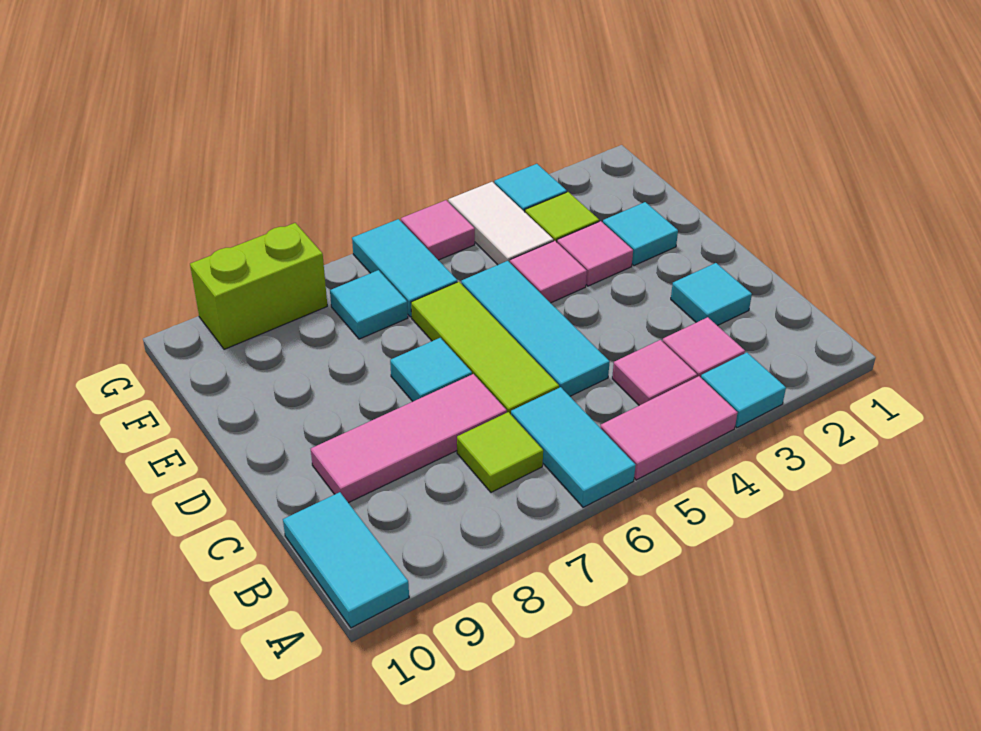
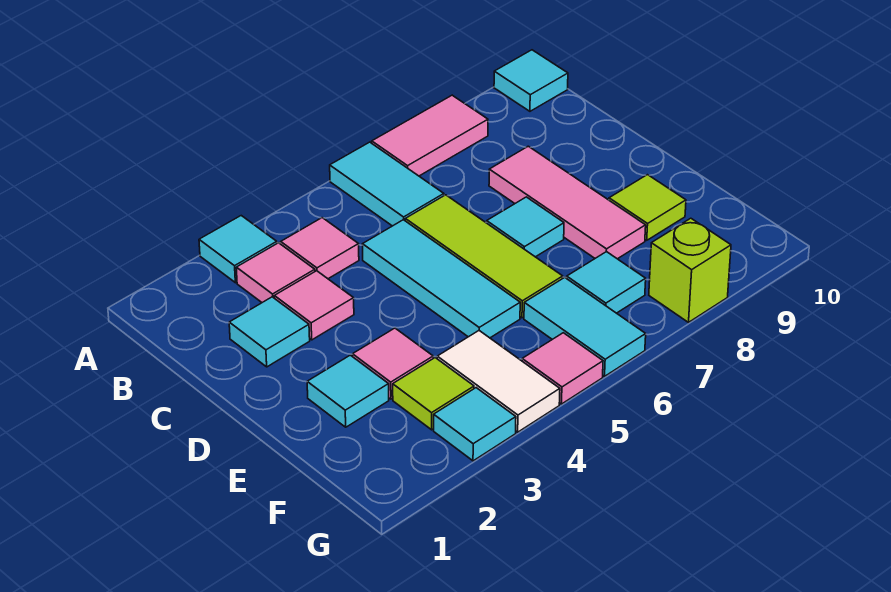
pink tile A4:A5 level 1 -> pink tile A7:A8 level 1
cyan tile A10:B10 level 1 -> cyan tile A10 level 1
lime tile B7 level 1 -> lime tile E9 level 1
pink tile C7:C9 level 1 -> pink tile C8:E8 level 1
pink tile E4 level 1 -> pink tile C3 level 1
lime brick G8:G9 level 1 -> lime brick G8 level 1

